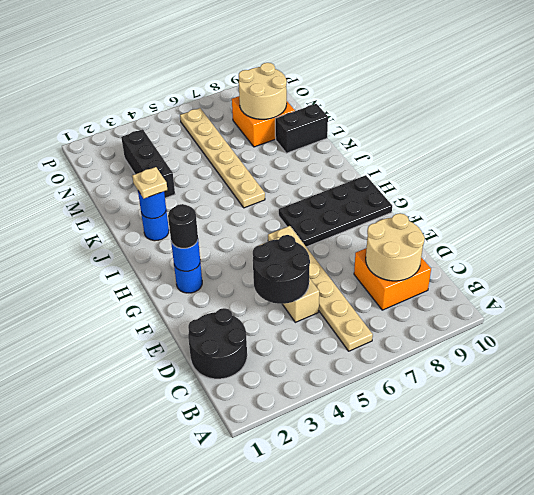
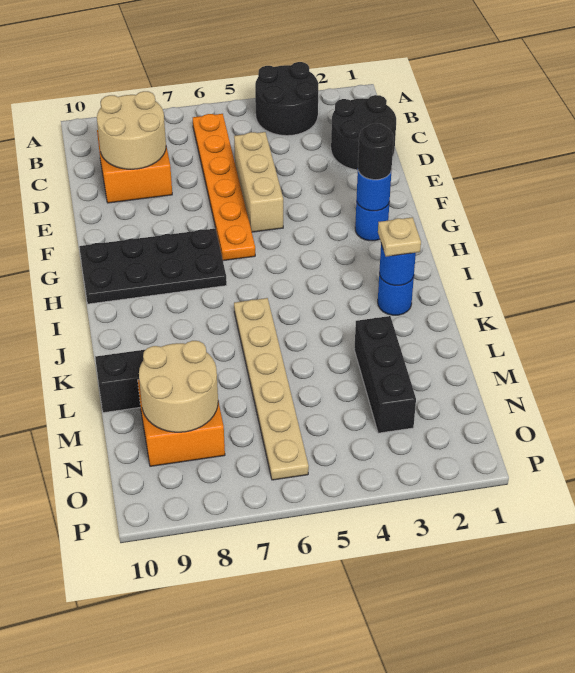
tan plate B6:G6 level 1 -> orange plate B6:G6 level 1
black round brick D4:E5 level 2 -> black round brick A3:B4 level 1

